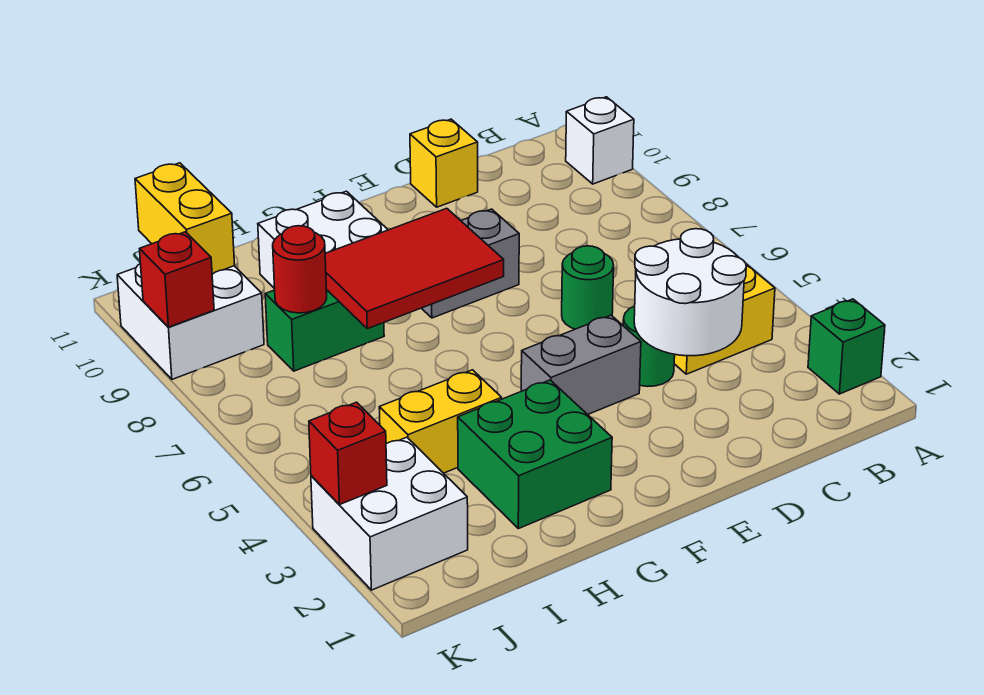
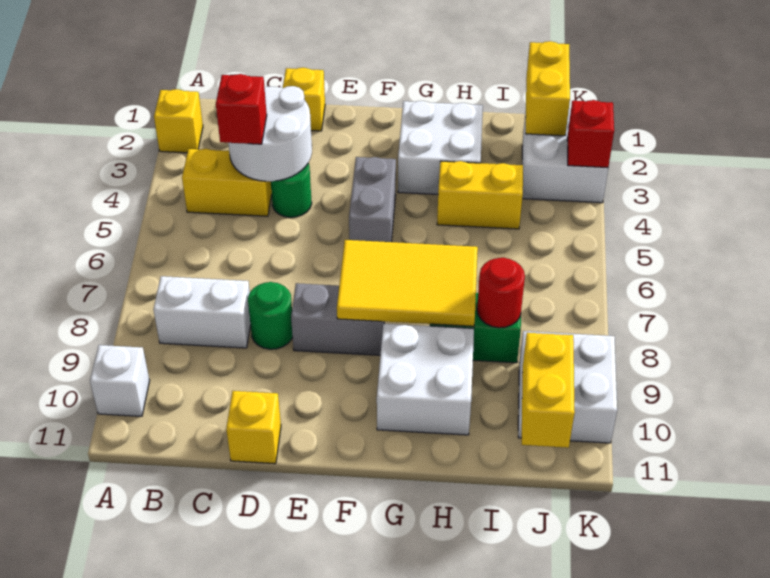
green brick A2 level 1 -> yellow brick A2 level 1
none -> white brick B8:C8 level 1
none -> yellow brick D1 level 1
green round brick D6 level 1 -> green round brick D8 level 1
grey brick E4:F4 level 1 -> grey brick F4:F5 level 1
red tile F7:H8 level 2 -> yellow tile F7:H8 level 2
green brick G2:H3 level 1 -> white brick G2:H3 level 1
none -> yellow brick J1:J2 level 2
red brick K9 level 2 -> red brick C4 level 3

